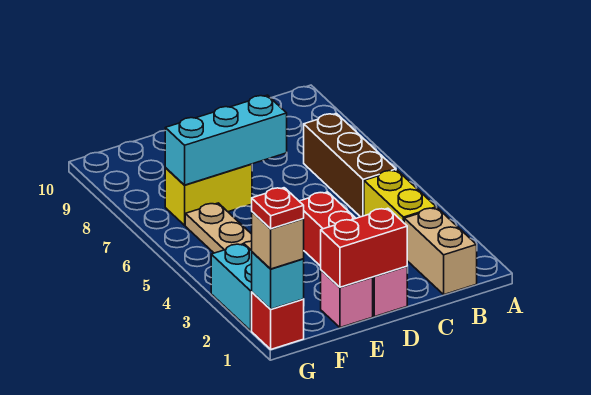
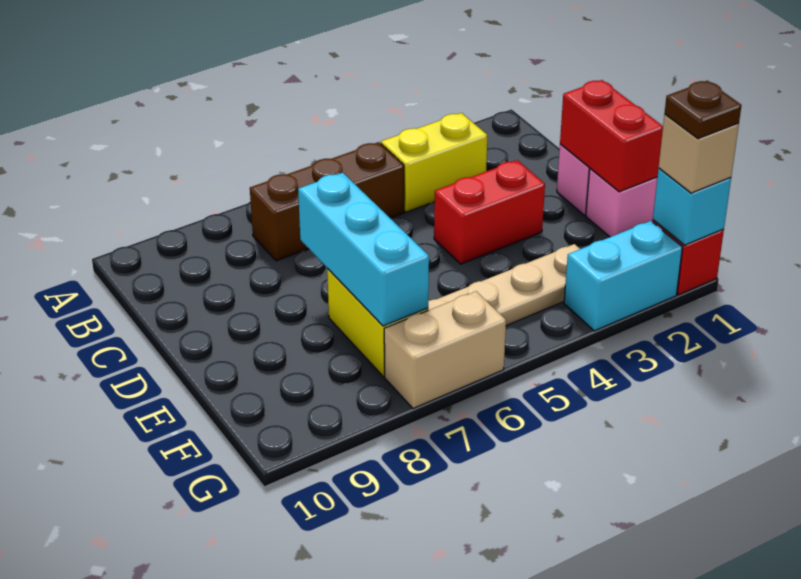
tan brick B1:B2 level 1 -> tan brick G6:G7 level 1
red plate G1 level 4 -> brown plate G1 level 4

